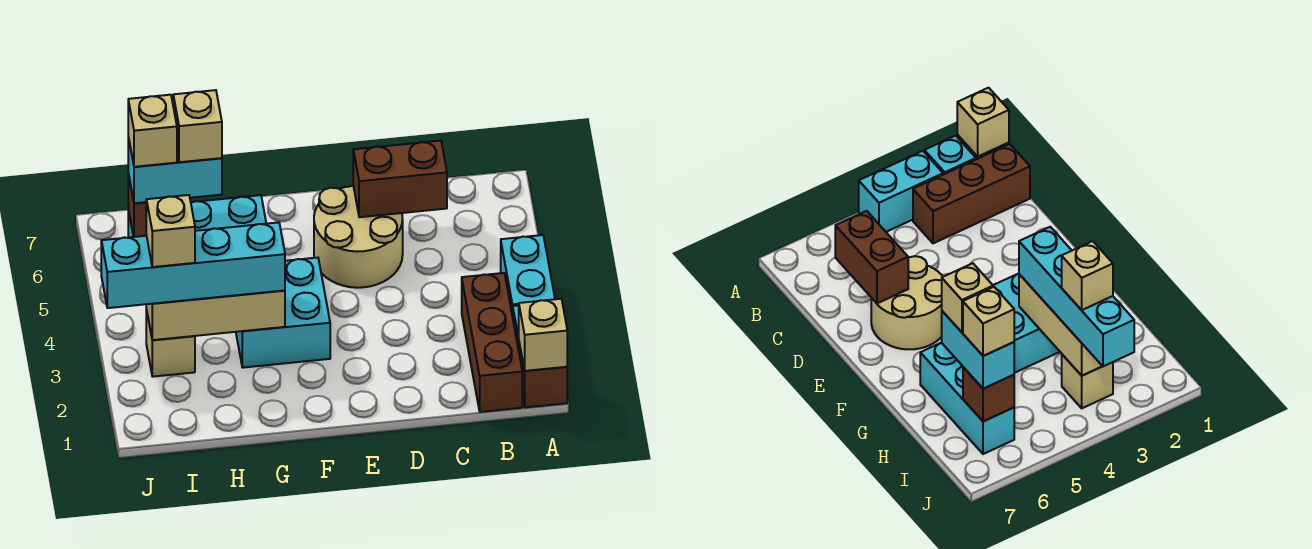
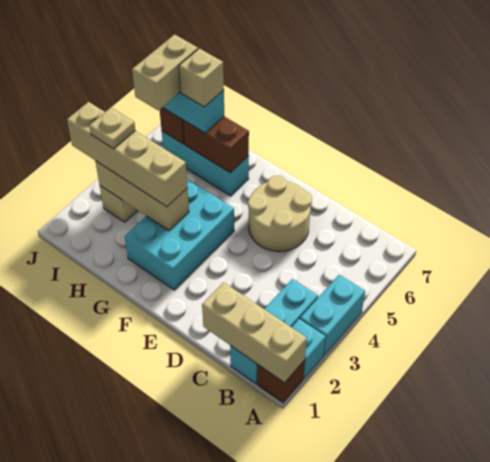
tan brick A1 level 2 -> tan brick A1:C1 level 2
brown brick B1:B3 level 1 -> cyan brick B1:B3 level 1
brown brick C6:D6 level 2 -> brown brick G6:H6 level 2
cyan brick F3:G4 level 1 -> cyan brick F2:G4 level 1
cyan brick G3:J3 level 3 -> tan brick G3:J3 level 3
tan brick I3 level 4 -> tan plate I3 level 4
tan brick I6 level 4 -> tan brick I5:I6 level 4

